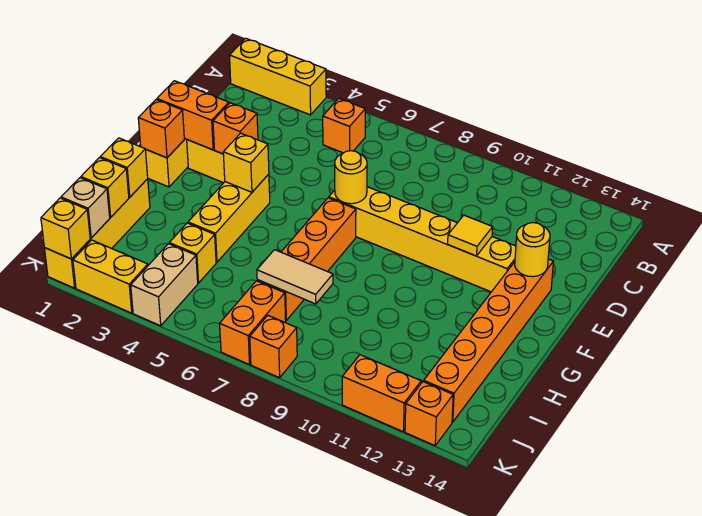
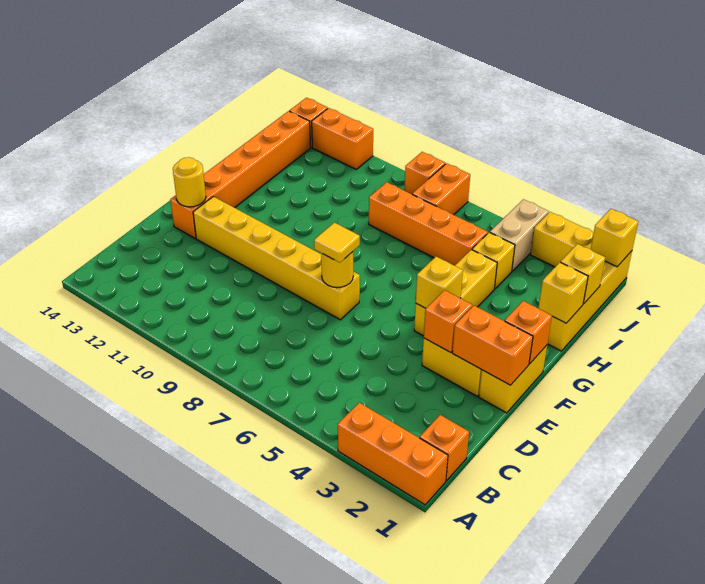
yellow brick A1:A3 level 1 -> orange brick A1:A3 level 1
orange brick B5 level 1 -> orange brick B1 level 1
yellow tile E11 level 2 -> yellow tile E7 level 3
orange brick F7:I7 level 1 -> orange brick I5:I8 level 1
tan tile I7:I8 level 2 -> none
tan brick J1 level 2 -> none

